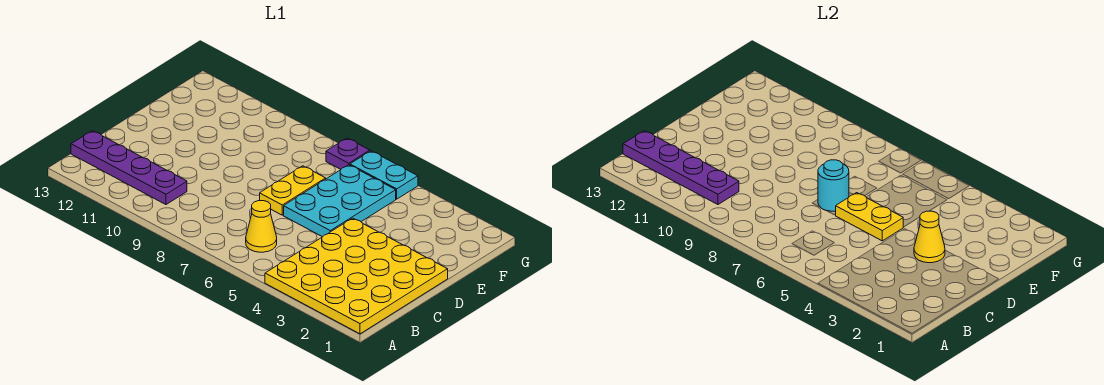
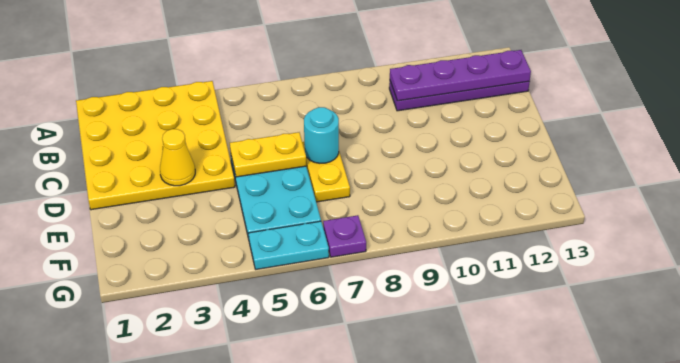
yellow cone B6 level 1 -> none

